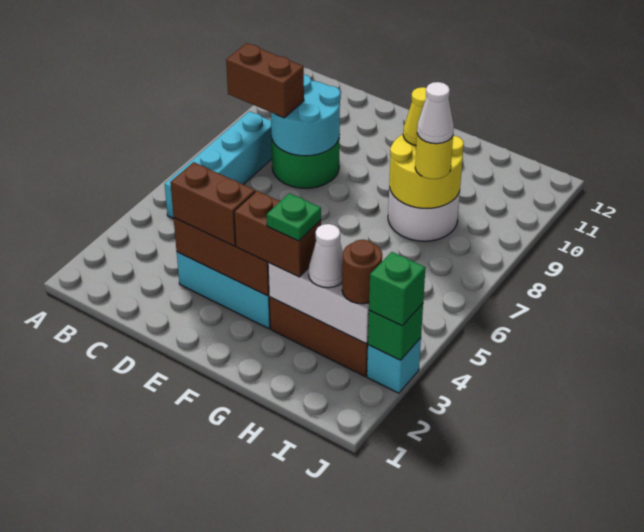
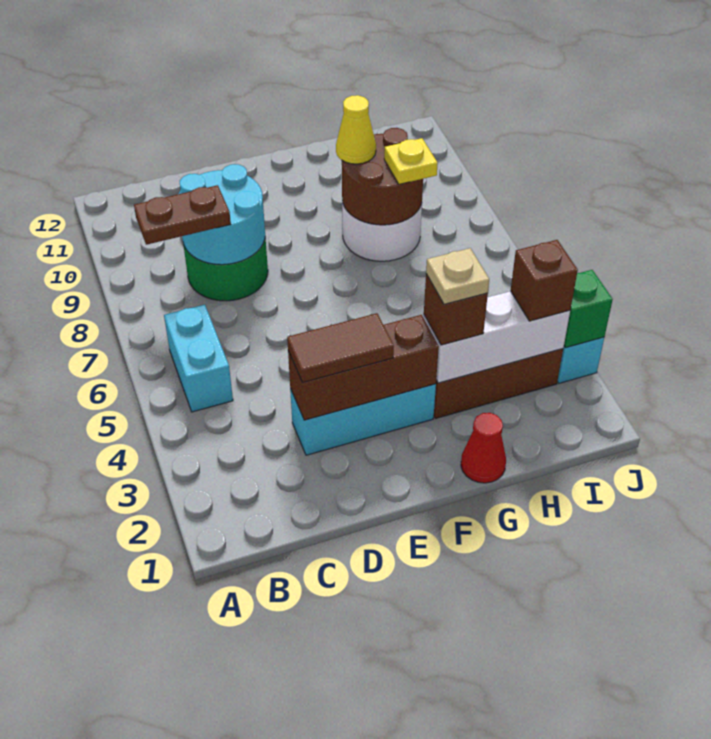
cyan brick B5:B8 level 1 -> cyan brick B5:B6 level 1
brown brick B8:C8 level 3 -> brown plate B8:C8 level 3
brown brick D3:E3 level 3 -> brown tile D3:E3 level 3
brown brick F3:G3 level 3 -> brown brick G3 level 3
none -> red cone G1 level 1
green plate G3 level 4 -> tan plate G3 level 4
yellow round brick G8:H9 level 2 -> brown round brick G8:H9 level 2
white cone H3 level 3 -> none
yellow round brick H8 level 3 -> yellow plate H8 level 3
white cone H8 level 4 -> none
brown round brick I3 level 3 -> brown brick I3 level 3
green brick J3 level 3 -> none

